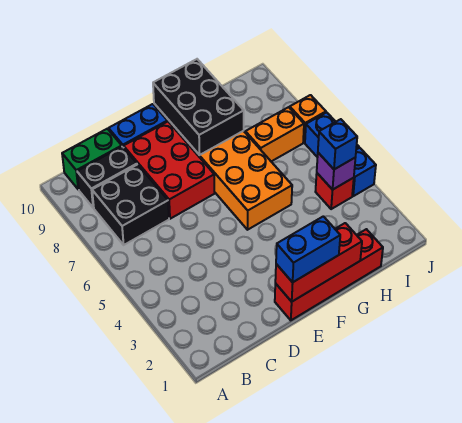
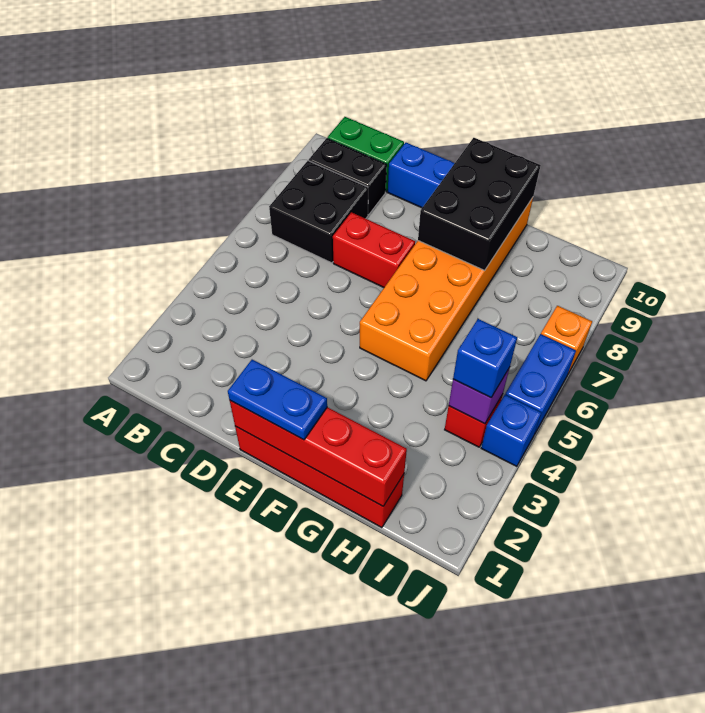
red brick D7:E9 level 1 -> red brick D7:E7 level 1
red brick E1:G1 level 2 -> red brick E1:H1 level 2
blue brick E1:F1 level 3 -> blue plate E1:F1 level 3
orange brick H7:I7 level 1 -> none

